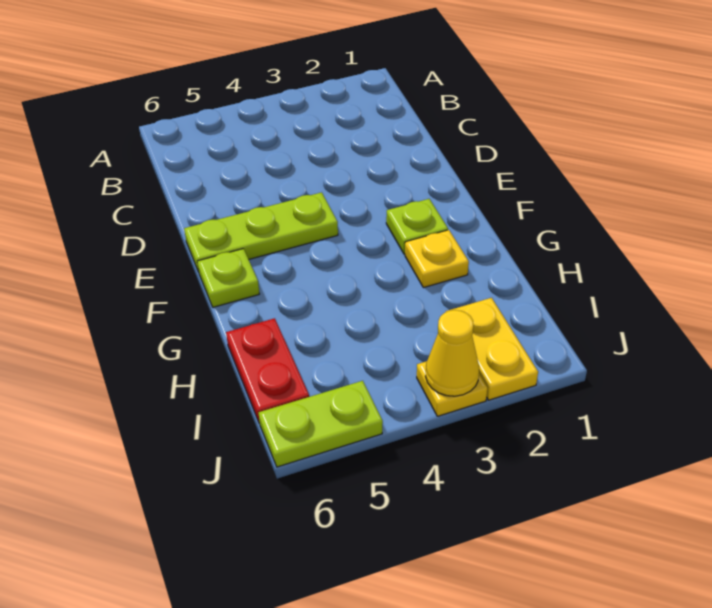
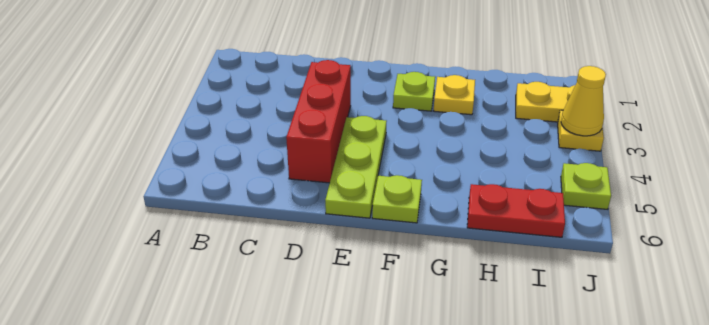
none -> red brick D3:D5 level 1
lime plate J5:J6 level 1 -> lime plate J5 level 1

